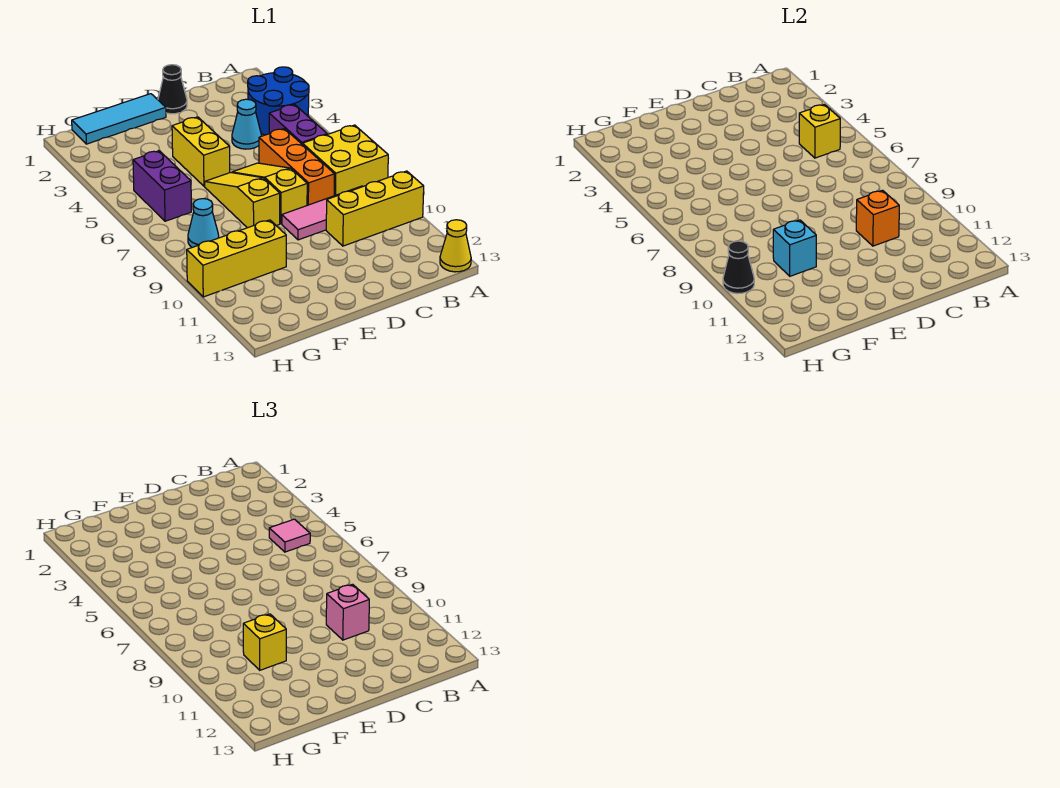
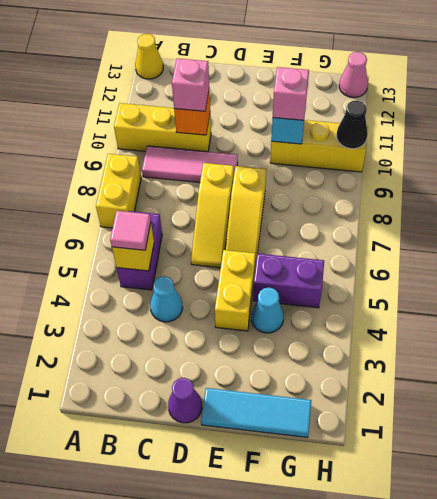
blue round brick A3:B4 level 1 -> none
yellow brick A7:B8 level 1 -> yellow brick A7:A8 level 1
orange brick C6:C8 level 1 -> none
black cone D1 level 1 -> purple cone D1 level 1
yellow brick F10 level 3 -> pink brick F10 level 3
purple brick G5:G6 level 1 -> purple brick F5:G5 level 1
cyan cone G8 level 1 -> cyan cone F4 level 1
none -> pink cone H13 level 1

